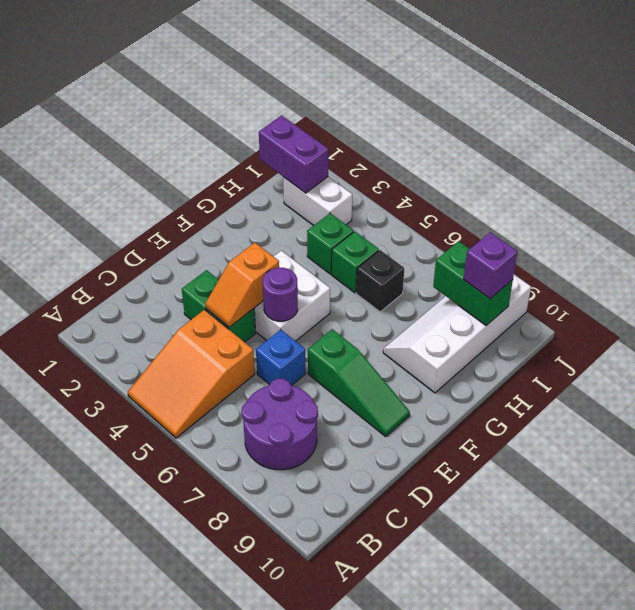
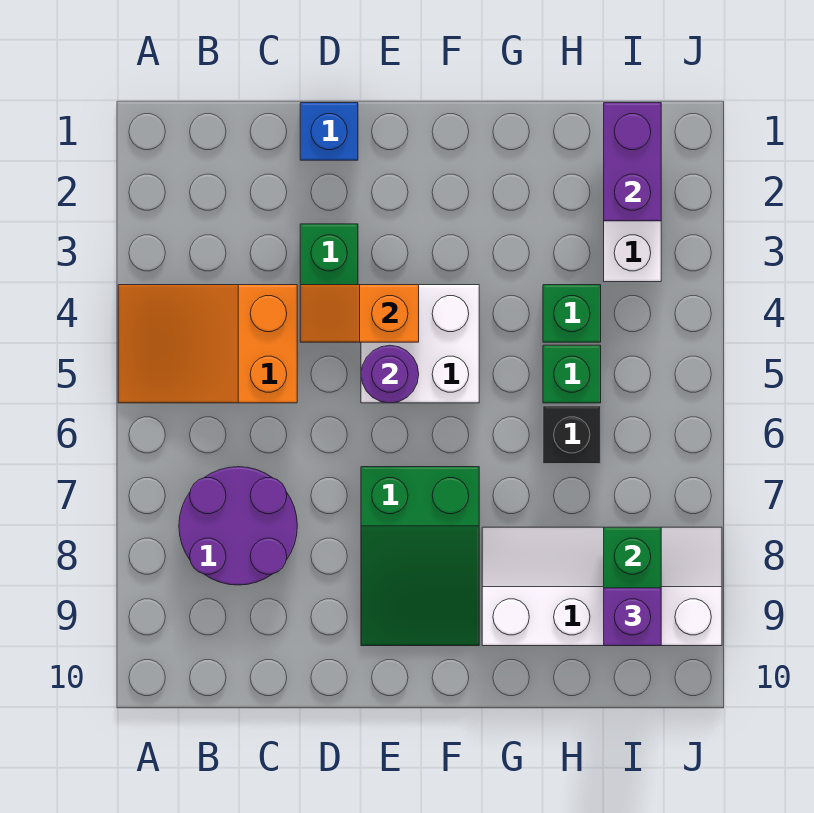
blue brick D6 level 1 -> blue brick D1 level 1
green slope E7:E9 level 1 top 7 -> green slope E7:F9 level 1 top 7

